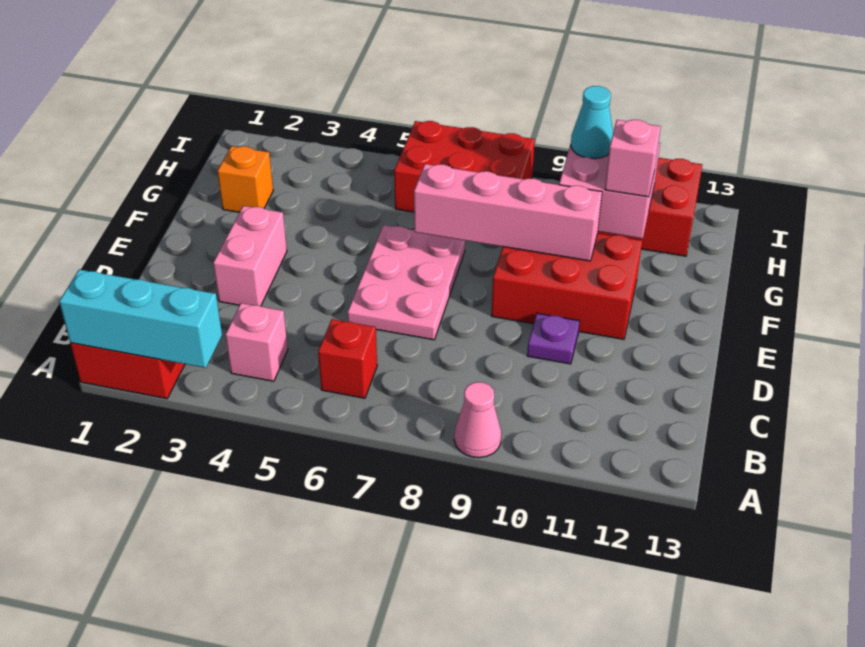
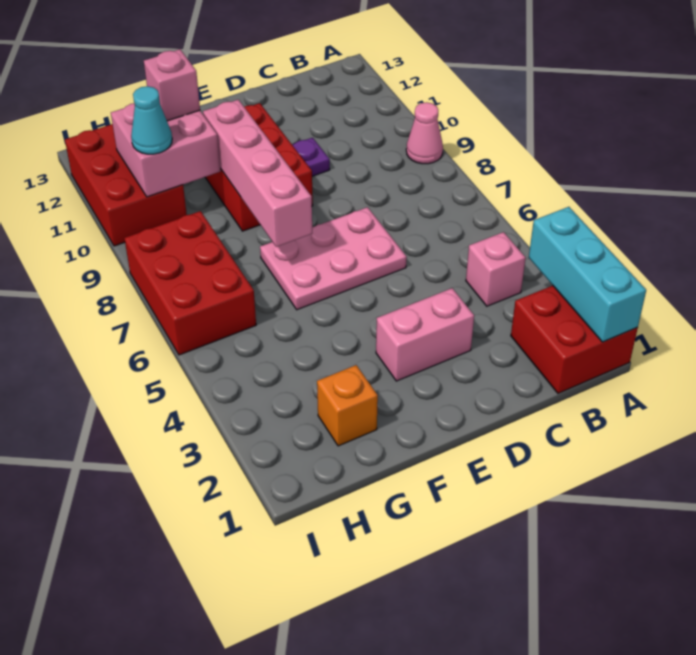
red brick B6 level 1 -> none

